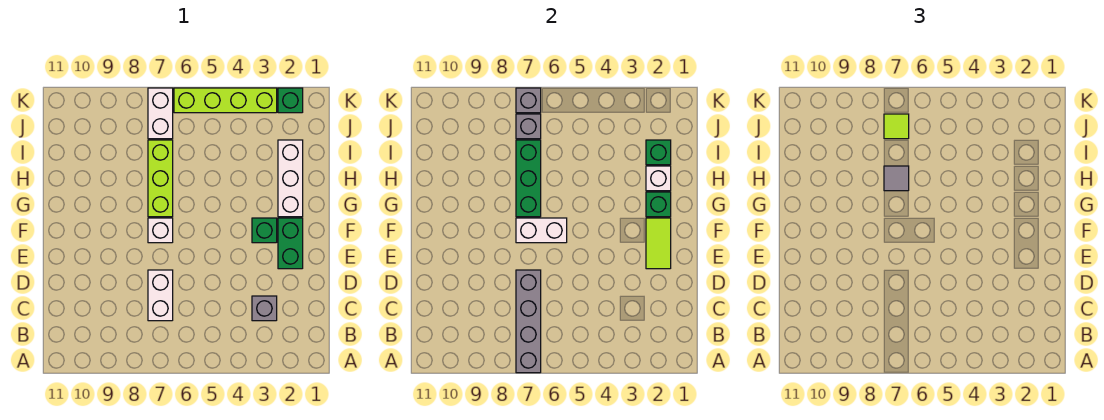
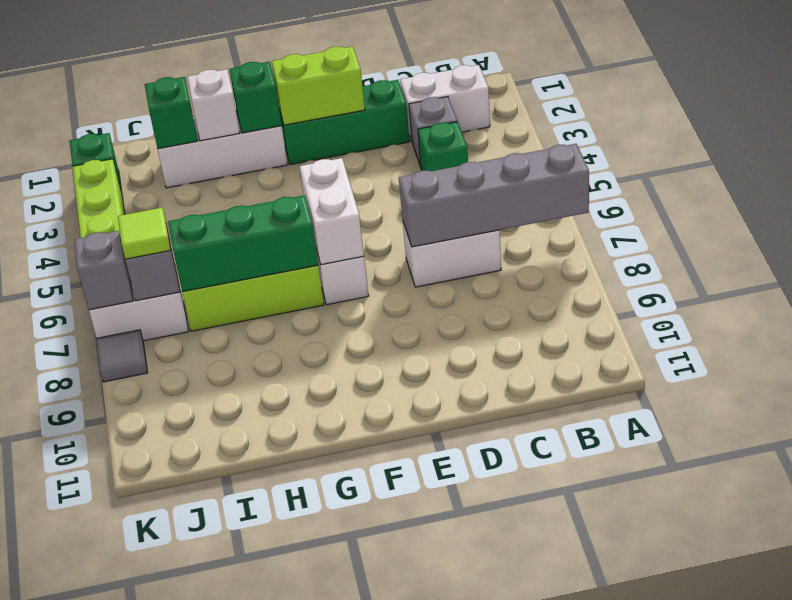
none -> white brick B2:C2 level 1
green brick E2:F2 level 1 -> green brick D2:F2 level 1
lime tile E2:F2 level 2 -> lime brick E2:F2 level 2
green brick F3 level 1 -> green brick C4 level 1
grey tile H7 level 3 -> grey tile K8 level 1

